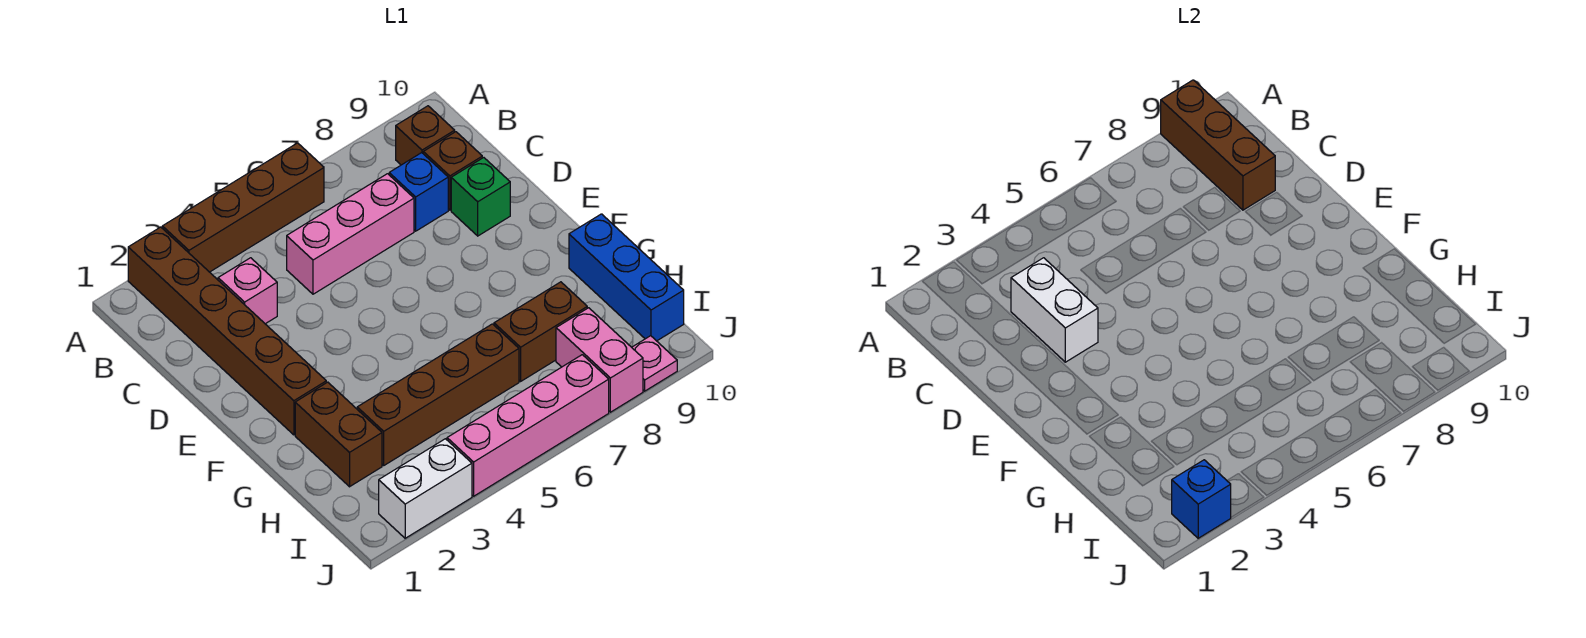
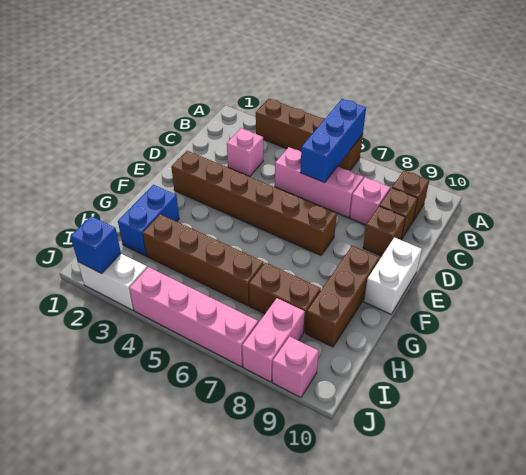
brown brick A2:F2 level 1 -> brown brick E2:E7 level 1
brown brick A9:C9 level 2 -> brown brick F9:H9 level 1
white brick C3:D3 level 2 -> white brick E10:F10 level 1
blue brick C8 level 1 -> pink brick C8 level 1
green brick D9 level 1 -> brown brick D9 level 1
brown brick G2:H2 level 1 -> blue brick G2:H2 level 1
blue brick G10:I10 level 1 -> blue brick A6:C6 level 2
pink plate J9 level 1 -> pink brick J9 level 1

